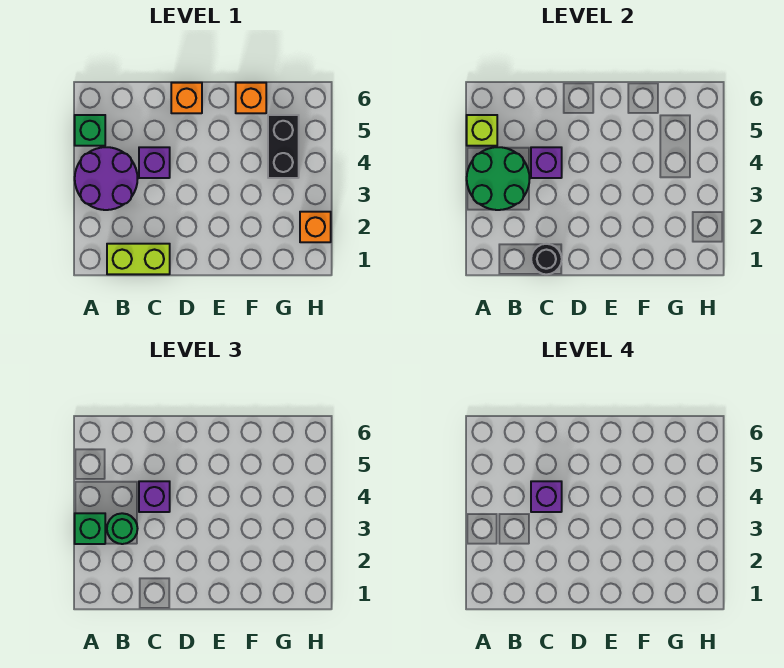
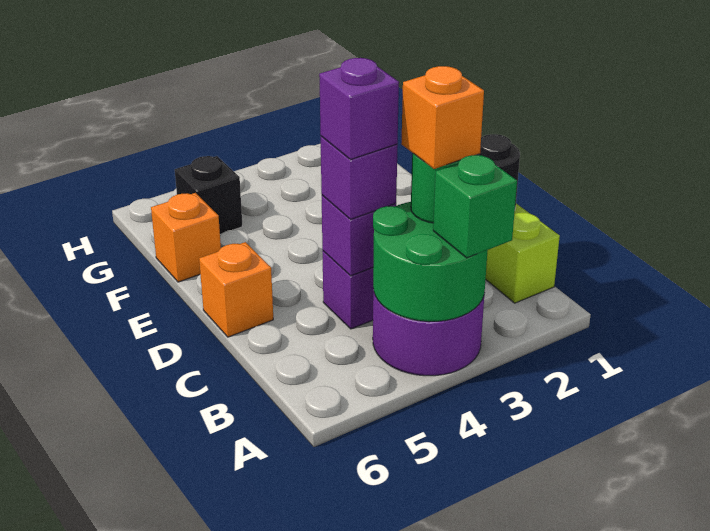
green brick A5 level 1 -> none
lime brick A5 level 2 -> none
black brick G4:G5 level 1 -> black brick G5 level 1
orange brick H2 level 1 -> orange brick B3 level 4

